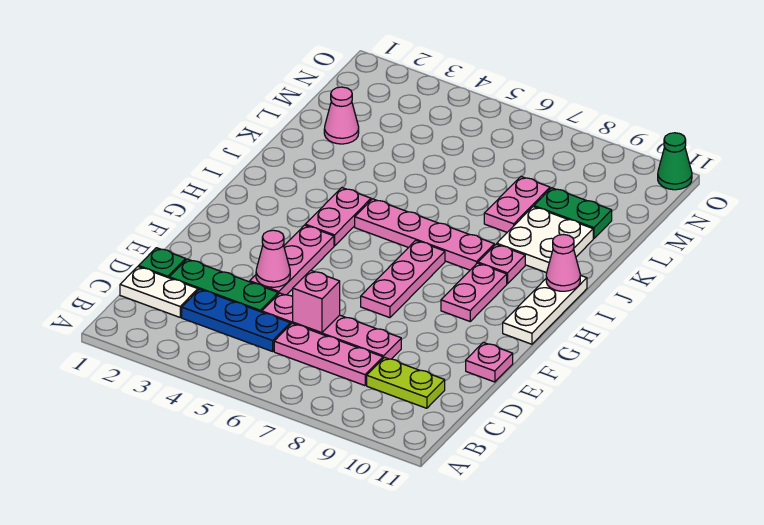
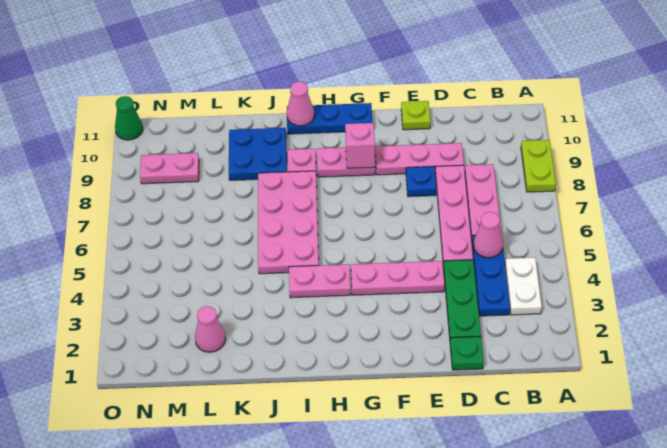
white plate C1:C2 level 1 -> white plate B3:B4 level 1
lime plate C9:C10 level 1 -> lime plate A8:A9 level 1
pink brick D6 level 2 -> pink brick G9 level 2
pink cone E4 level 2 -> pink cone C5 level 2
none -> blue plate E8 level 1
pink plate E11 level 1 -> lime plate E11 level 1
pink plate F7:H7 level 1 -> pink plate D9:F9 level 1
white plate G11:I11 level 1 -> blue plate G11:I11 level 1
pink plate I5:I8 level 1 -> pink plate I5:J8 level 1
white plate J9:K10 level 1 -> blue plate J9:K10 level 1
pink plate K8:L8 level 1 -> pink plate M9:N9 level 1
green plate L9:L10 level 1 -> none

